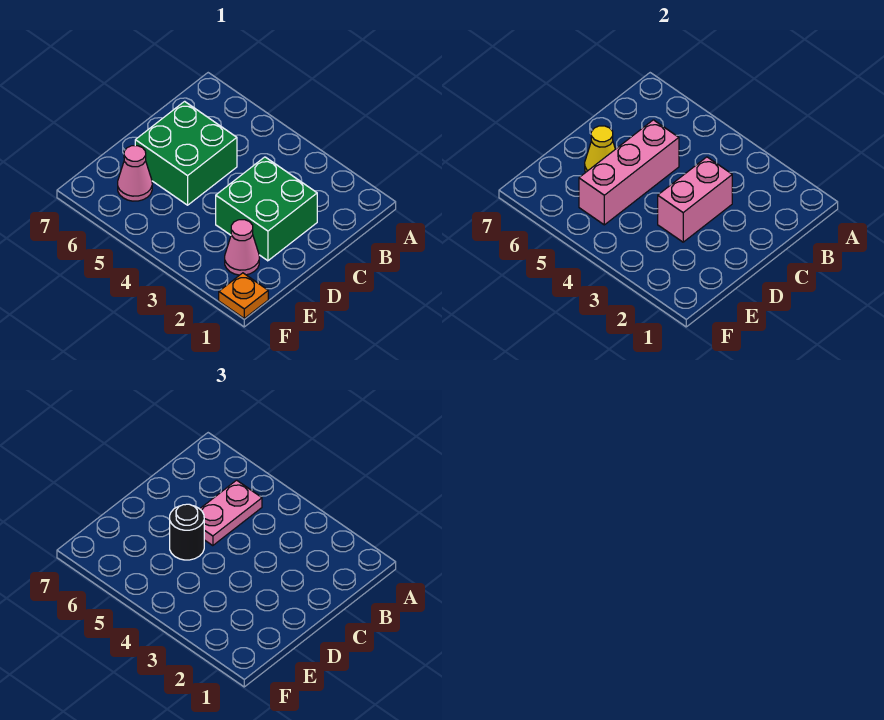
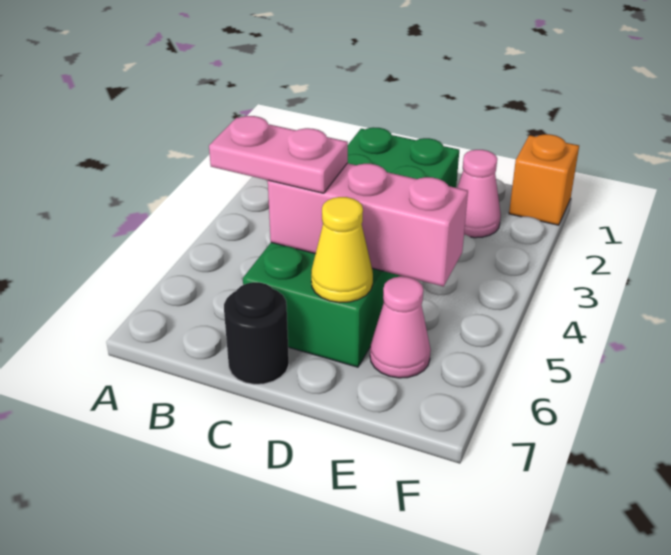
pink brick C3:D3 level 2 -> none
black round brick D5 level 3 -> black round brick C7 level 1
orange plate F1 level 1 -> orange brick F1 level 1

